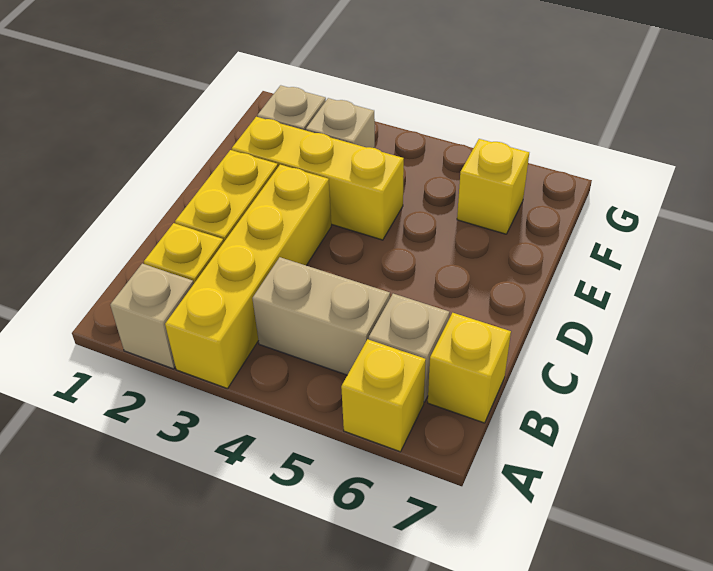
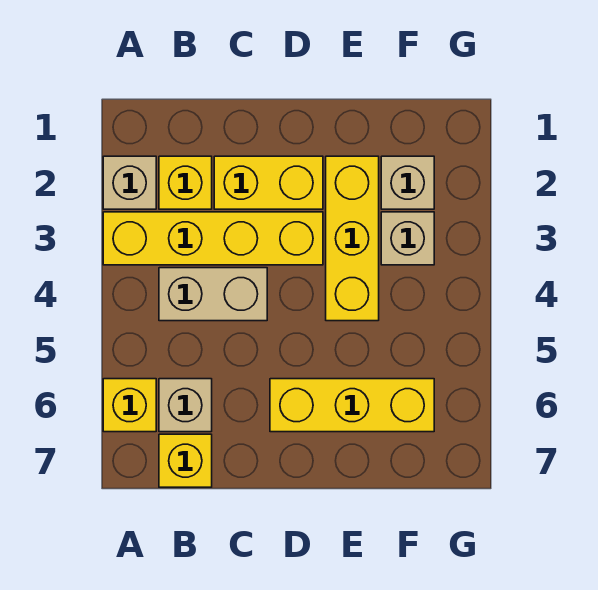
tan brick B4:B5 level 1 -> tan brick B4:C4 level 1
yellow brick F6 level 1 -> yellow brick D6:F6 level 1

